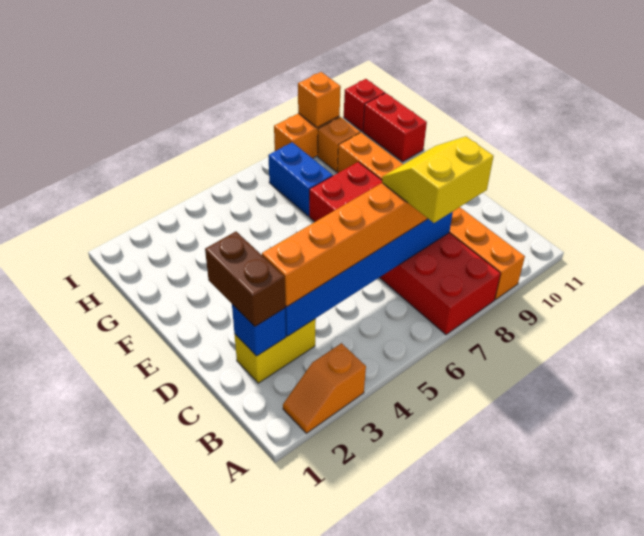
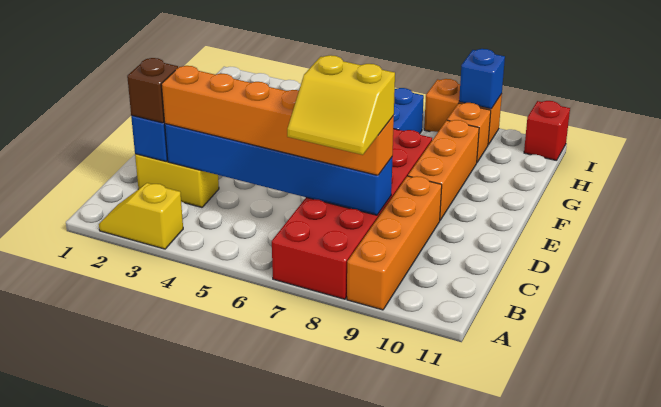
orange slope A2:A3 level 1 top 3 -> yellow slope A2:A3 level 1 top 3
yellow slope B7:C8 level 4 top B -> yellow slope B7:C8 level 4 top C
brown brick C2:D2 level 3 -> brown brick C2 level 3
red brick G11:H11 level 1 -> none
orange brick I9 level 2 -> blue brick I9 level 2

